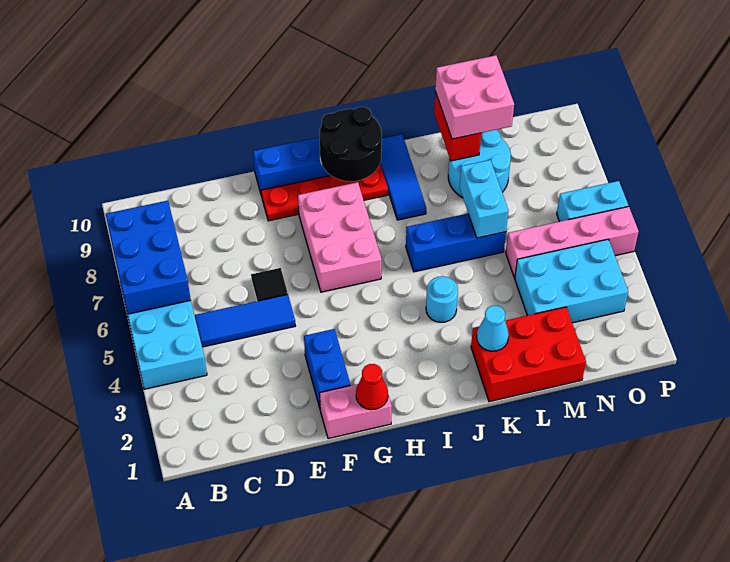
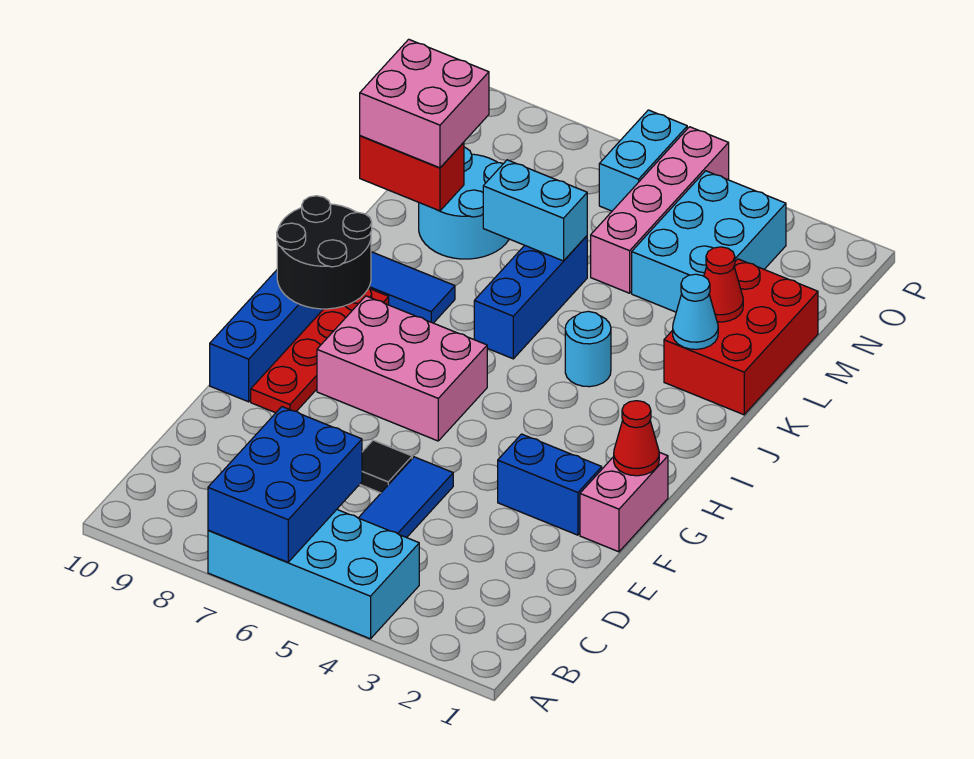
blue brick A6:B8 level 2 -> blue brick A6:C7 level 2
none -> red cone L2 level 2

